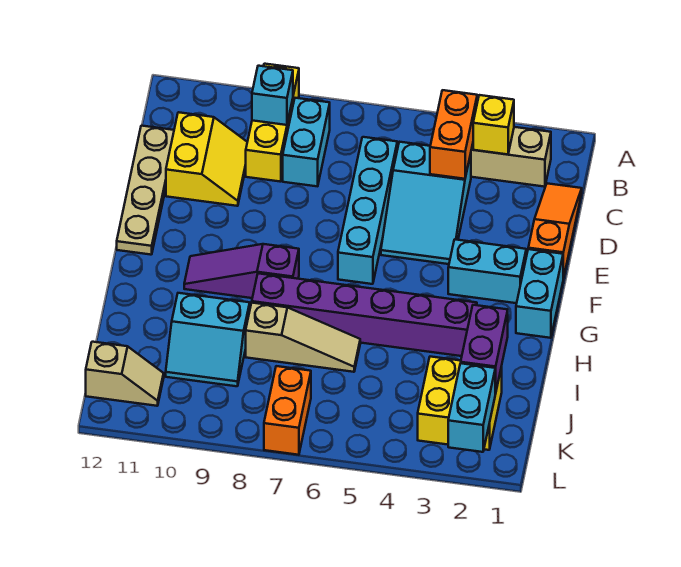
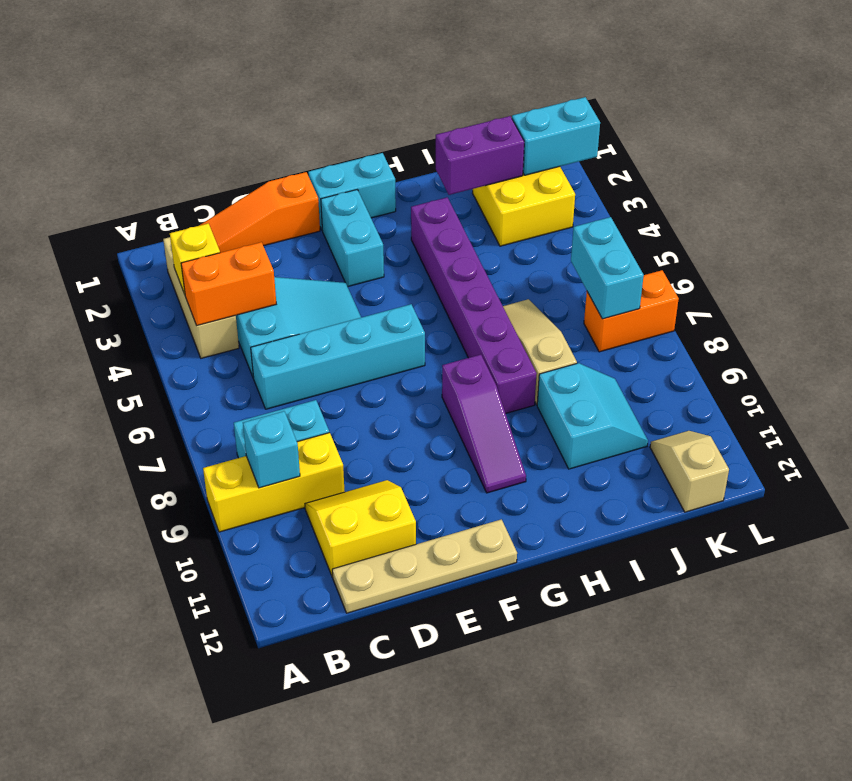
none -> cyan brick K6:K7 level 2

